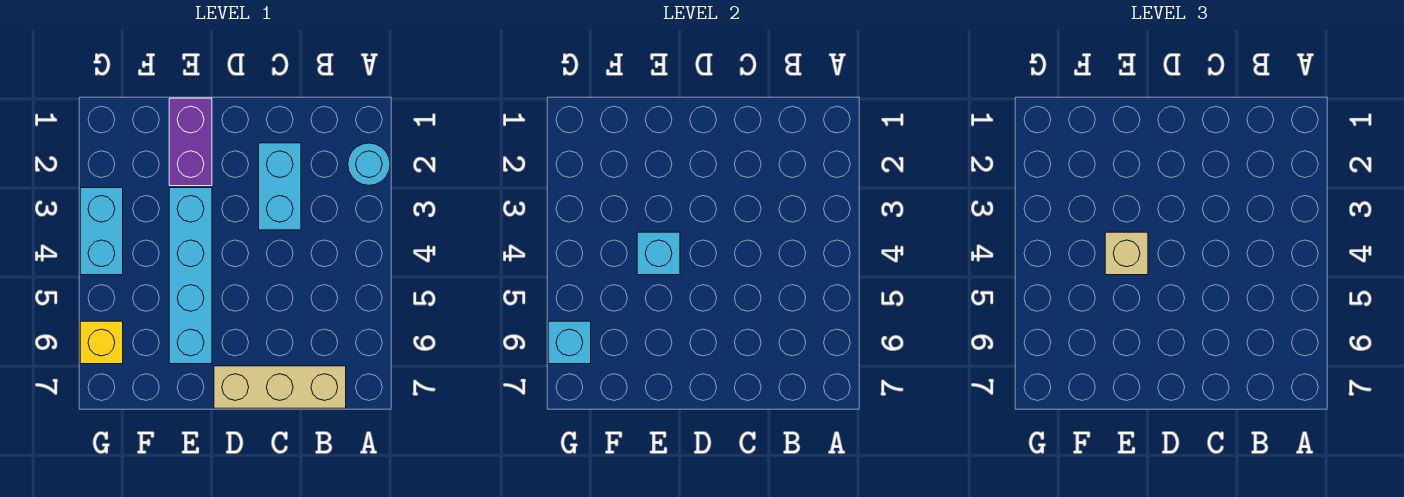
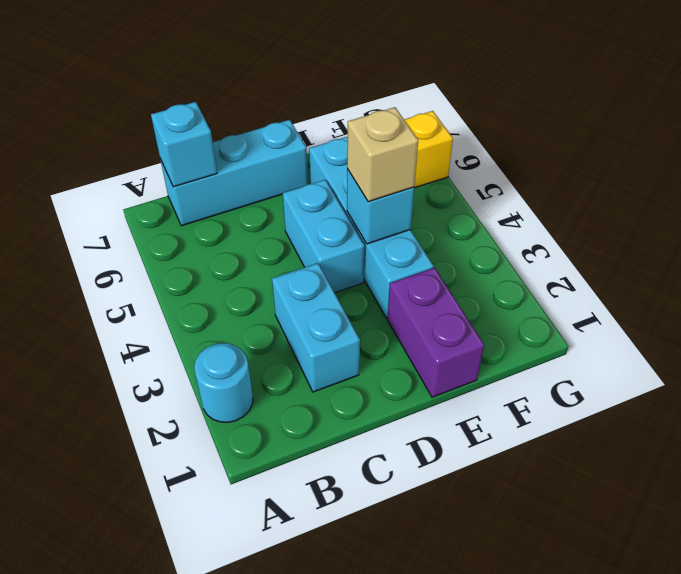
tan brick B7:D7 level 1 -> cyan brick B7:D7 level 1
cyan brick G3:G4 level 1 -> cyan brick D4:D5 level 1
cyan brick G6 level 2 -> cyan brick B7 level 2

